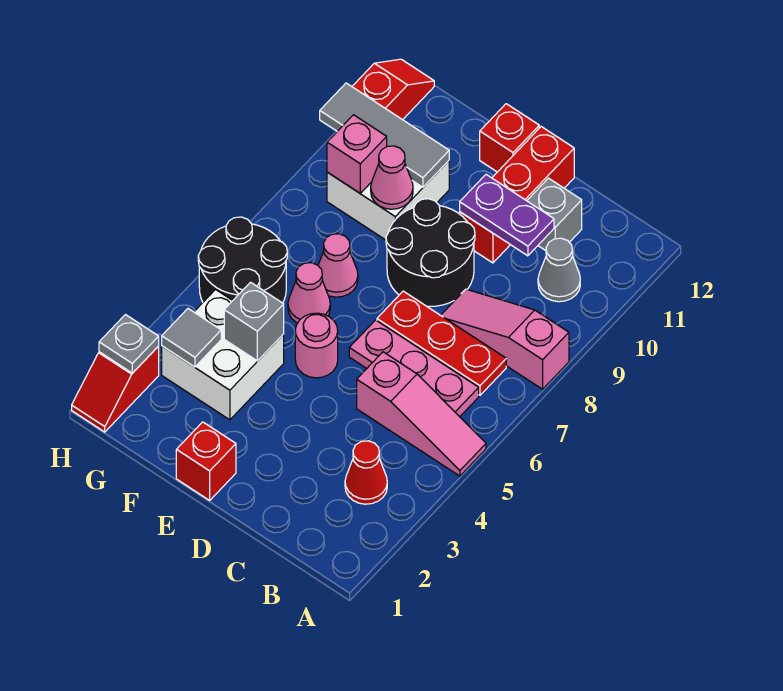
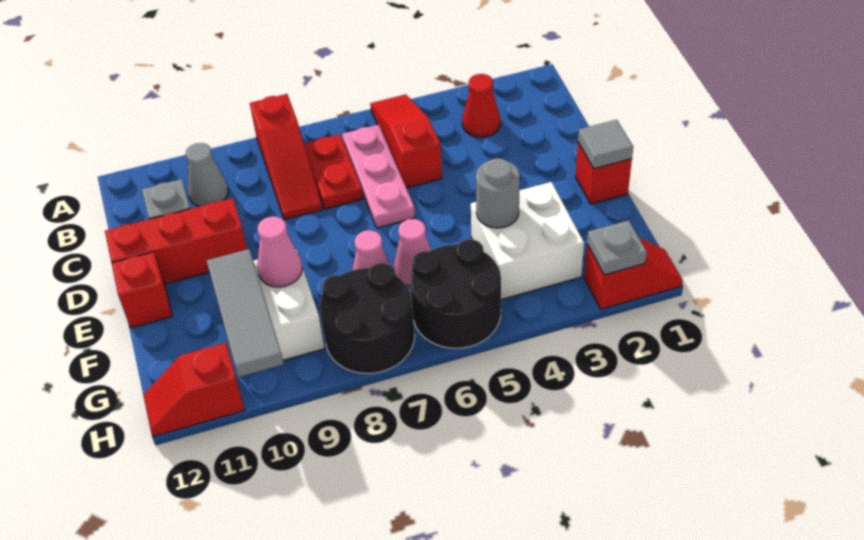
pink slope A5:C5 level 1 top C -> red slope A5:C5 level 1 top C
pink slope A8:C8 level 1 top A -> red slope A8:C8 level 1 top A
red plate B7:D7 level 1 -> red plate B7:C7 level 1
purple plate C10:D10 level 2 -> none
black round brick D8:E9 level 1 -> black round brick G7:H8 level 1
pink round brick E5 level 1 -> none
grey brick F4 level 2 -> grey round brick F4 level 2
grey tile G3 level 2 -> grey tile E1 level 2
pink brick G9 level 2 -> none

